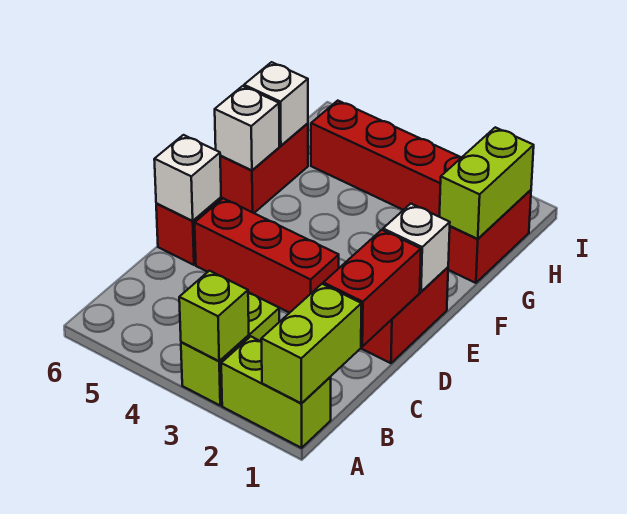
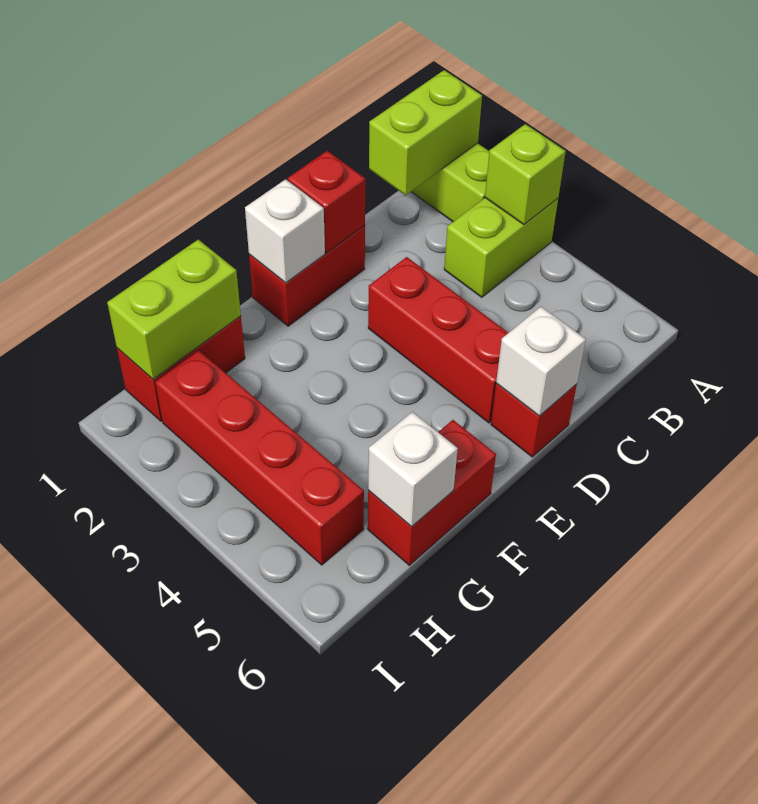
red brick C1:D1 level 2 -> red brick D1 level 2
white brick F6 level 2 -> none

